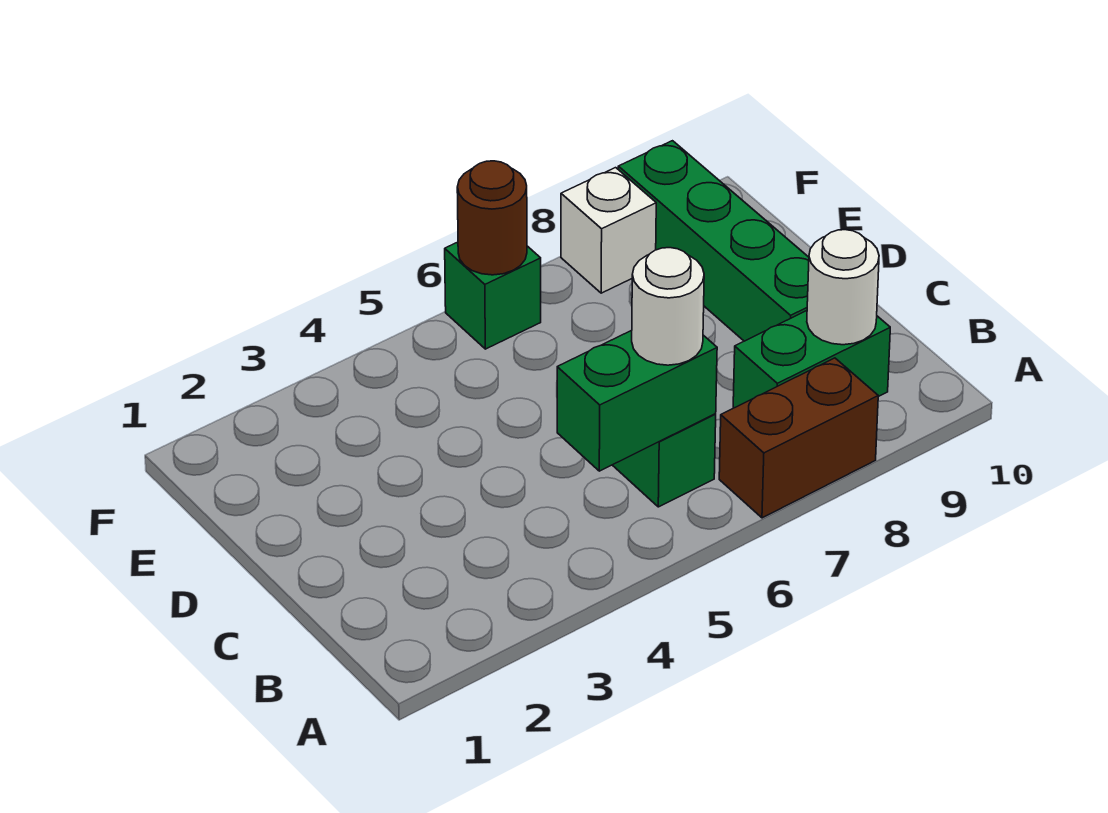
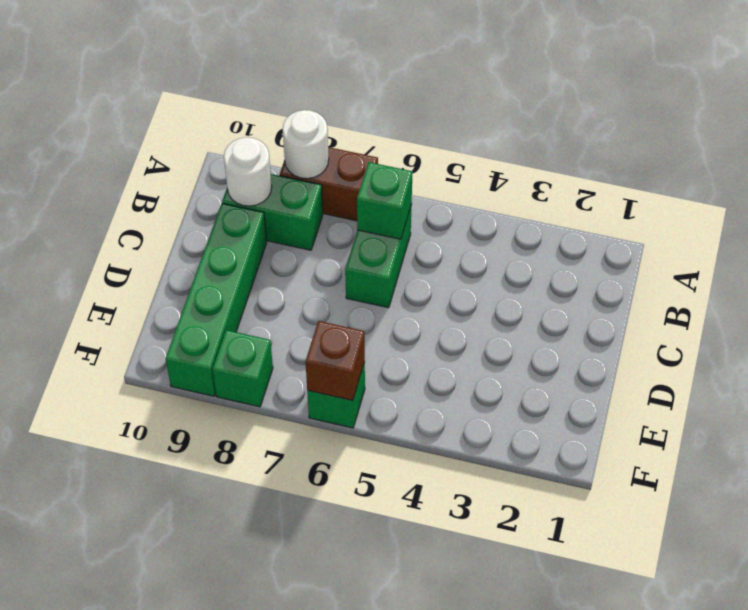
green brick B5:B6 level 2 -> green brick B6 level 2
white round brick B6 level 3 -> white round brick A8 level 2
brown round brick F6 level 2 -> brown brick F6 level 2
white brick F8 level 1 -> green brick F8 level 1

